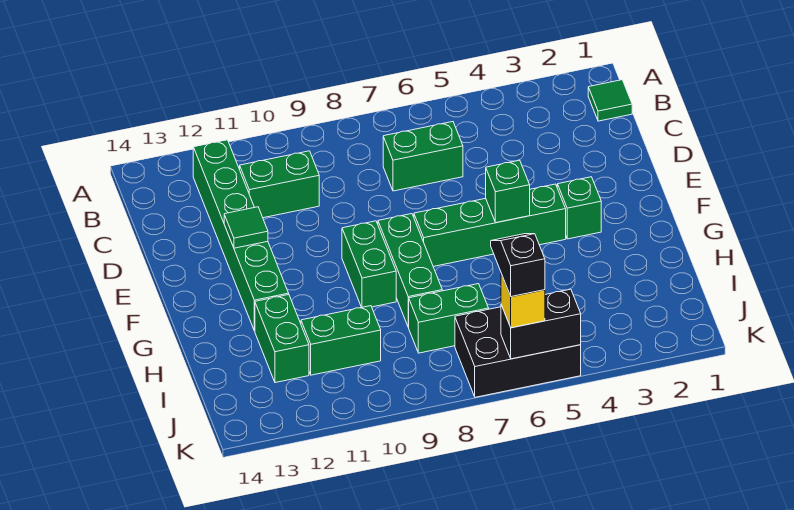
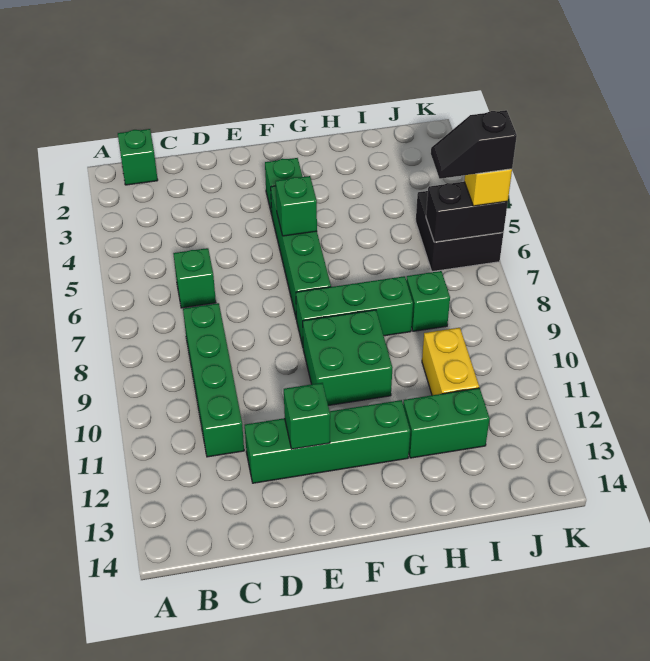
green tile B1 level 1 -> green brick B1 level 1
green brick B12:G12 level 1 -> green brick D12:G12 level 1
green brick C6:C7 level 1 -> green brick C6 level 1
green brick C10:C11 level 1 -> green brick C8:C11 level 1
green tile E12 level 2 -> green brick E12 level 2
green brick F9:G9 level 1 -> green brick F9:G10 level 1
green brick I7:I8 level 1 -> green brick I8 level 1
green brick I10:I11 level 1 -> yellow brick I10:I11 level 1
black brick J5:K7 level 1 -> black brick J5:K6 level 1
black brick K5:K6 level 2 -> black brick J6:K6 level 2

